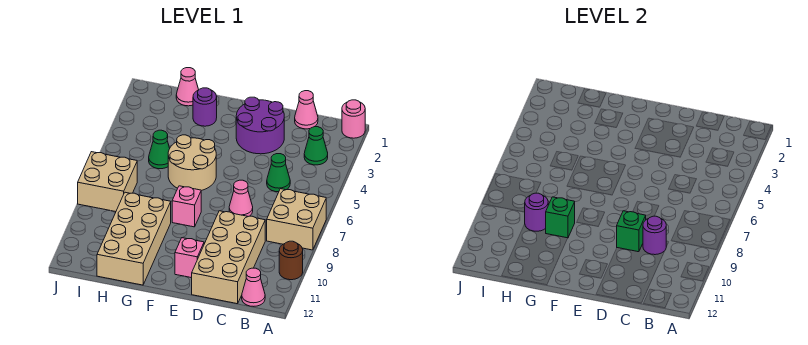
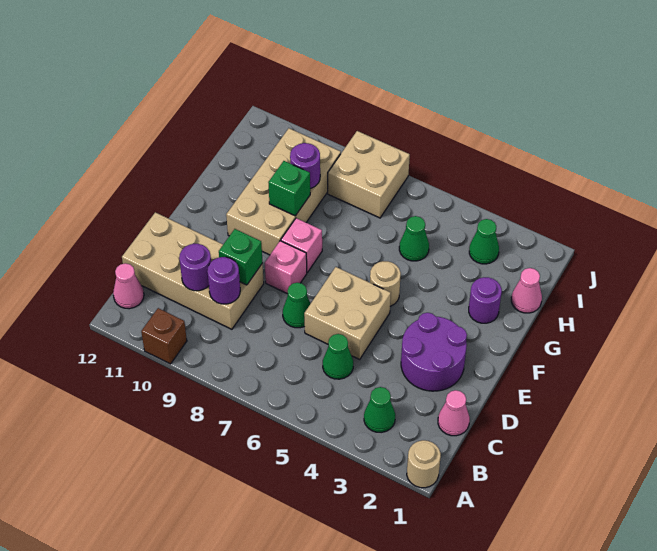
pink round brick A1 level 1 -> tan round brick A1 level 1
tan brick A7:B8 level 1 -> tan brick D5:E6 level 1
brown round brick A10 level 1 -> brown brick A10 level 1
none -> purple round brick C10 level 2
pink cone D7 level 1 -> green cone D7 level 1
pink brick E11 level 1 -> pink brick E8 level 1
tan round brick F5:G6 level 1 -> tan round brick F5 level 1
tan brick G9:H12 level 1 -> tan brick F9:I10 level 1
none -> green cone I3 level 1

